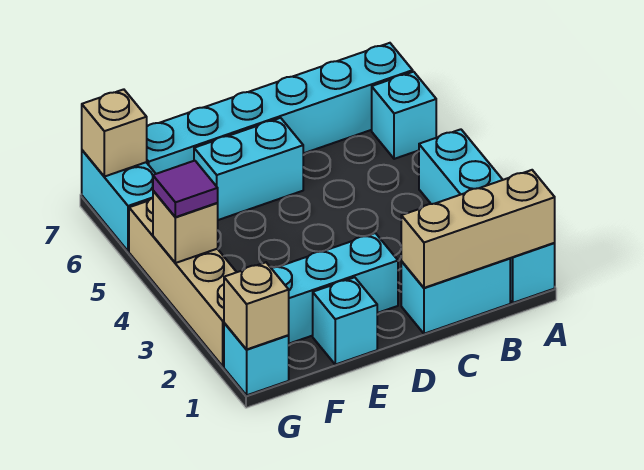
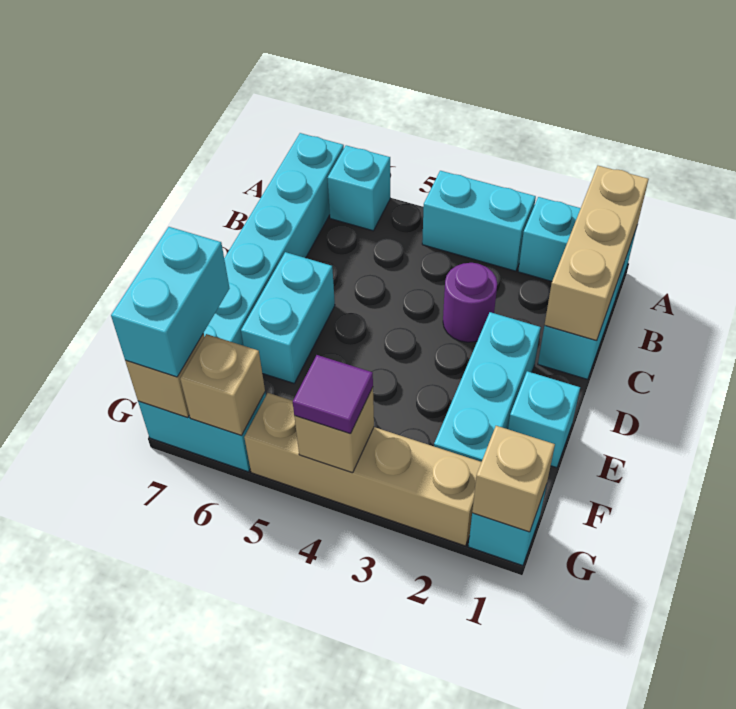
none -> purple round brick C3 level 1
none -> cyan brick F7:G7 level 3
none -> tan brick G6 level 2

